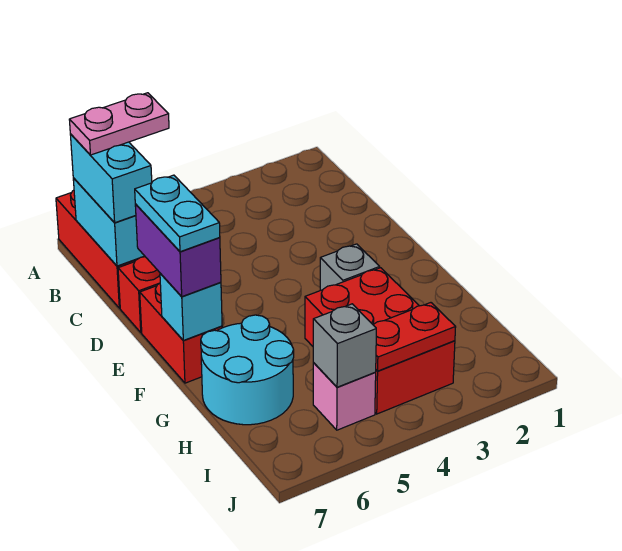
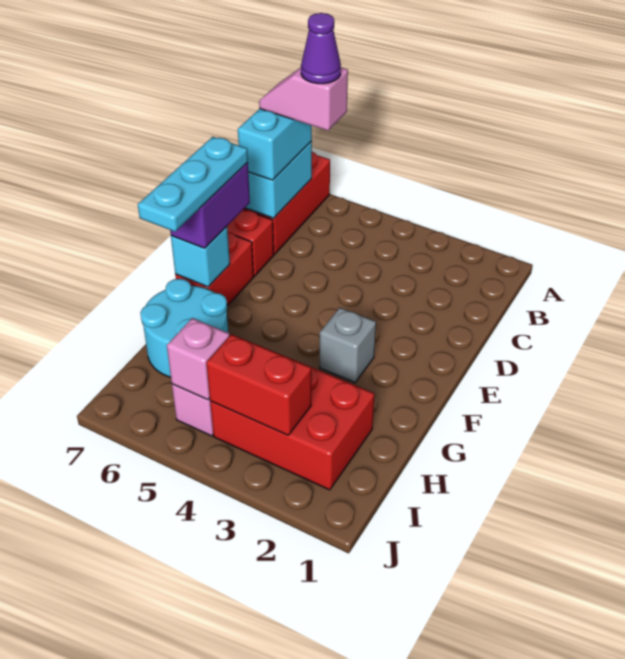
pink plate B6:B7 level 4 -> pink slope B6:B7 level 4 top 6
none -> purple cone B6 level 5
cyan plate E7:F7 level 4 -> cyan plate E7:G7 level 4
red brick G3:I4 level 1 -> red brick H2:I4 level 1
red plate I3:I4 level 2 -> red brick I3:I4 level 2
grey brick I5 level 2 -> pink brick I5 level 2

